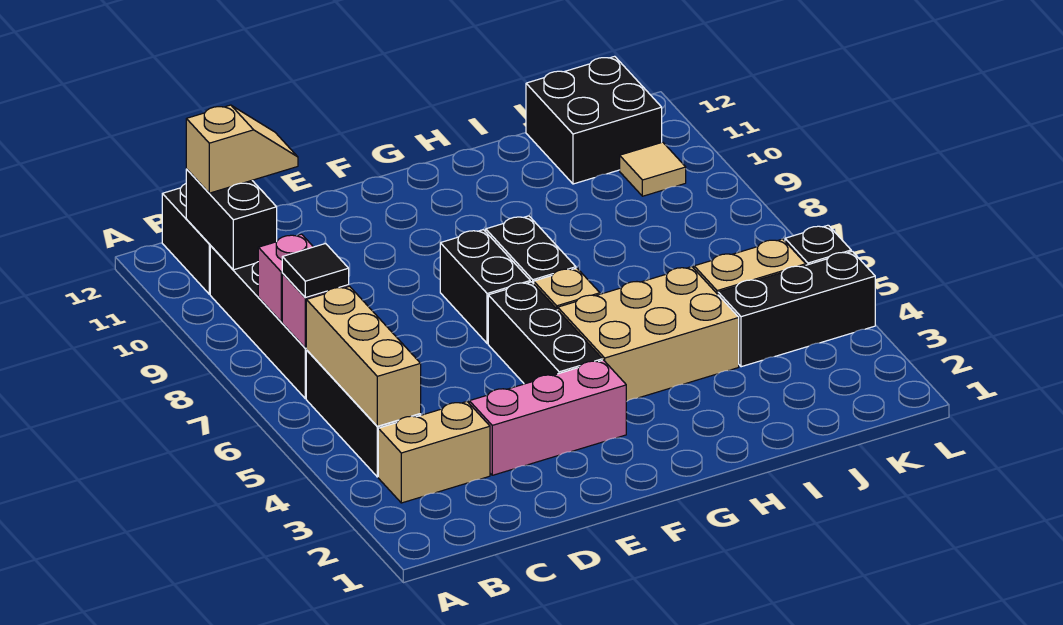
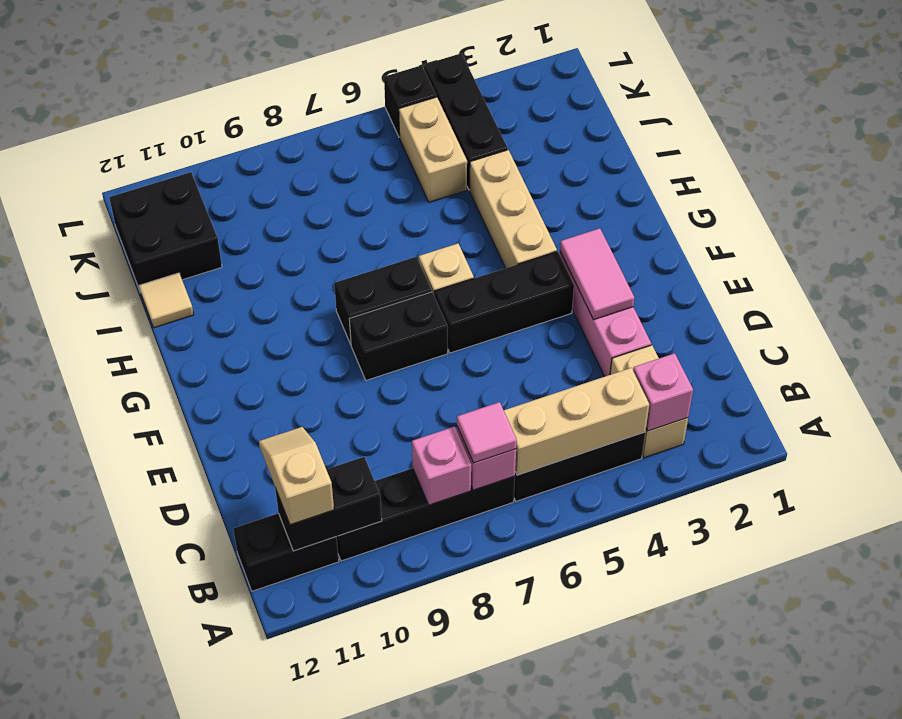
none -> pink brick B3 level 2
black tile B7 level 3 -> pink tile B7 level 3
none -> pink tile E3:F3 level 2
tan brick G4:I5 level 1 -> tan brick G4:I4 level 1
tan tile K10 level 1 -> tan tile I12 level 1

